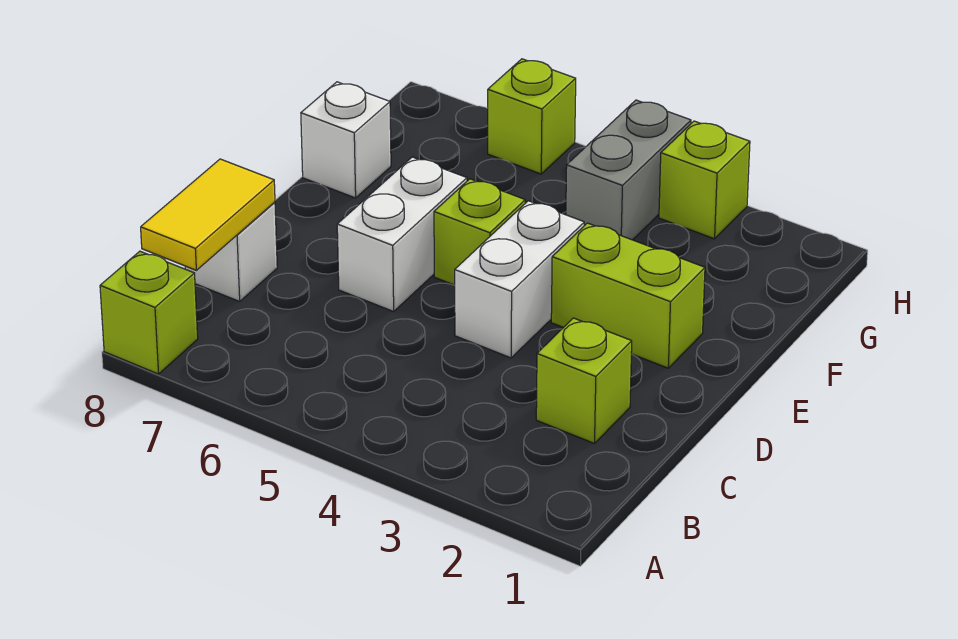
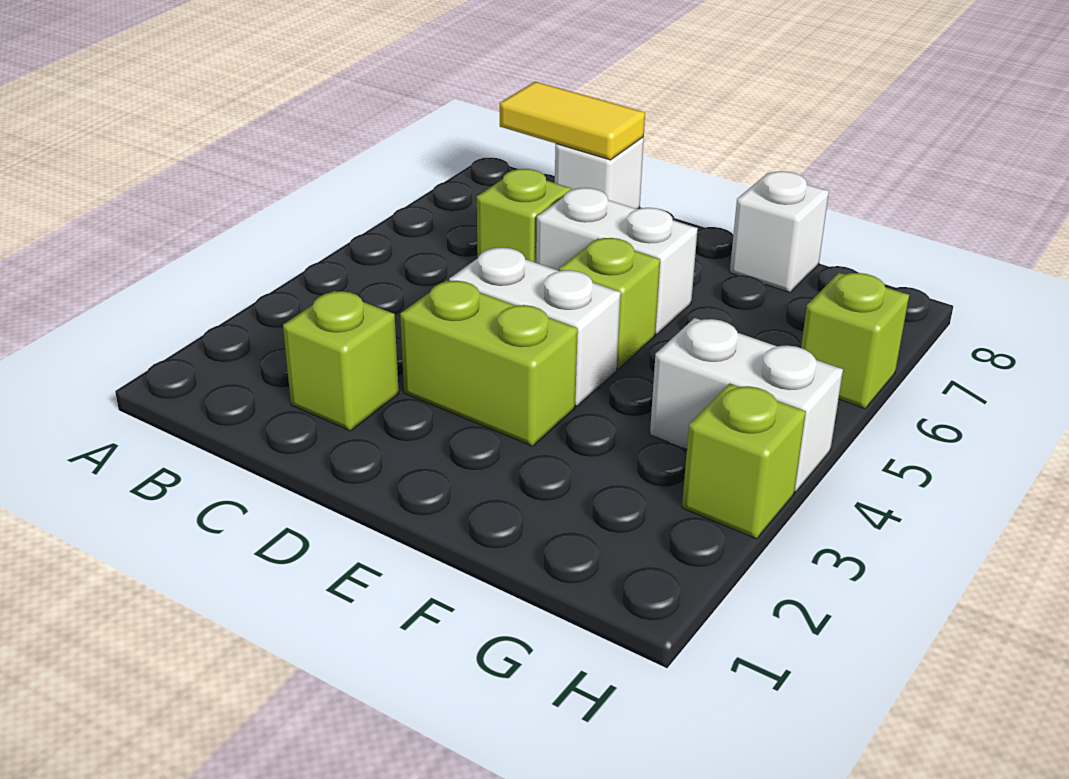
lime brick A8 level 1 -> lime brick C6 level 1
lime brick E2:E3 level 1 -> lime brick D3:E3 level 1
grey brick G4:H4 level 1 -> white brick G4:H4 level 1

